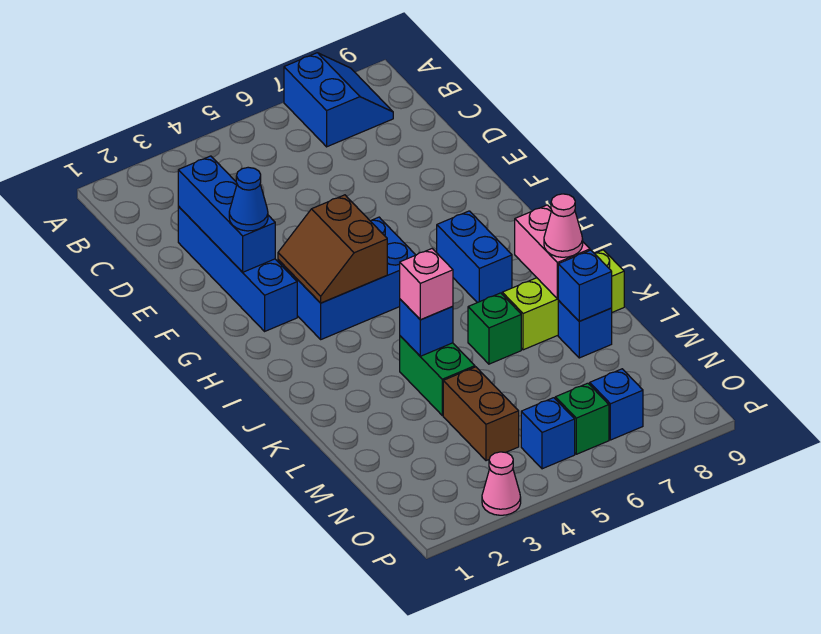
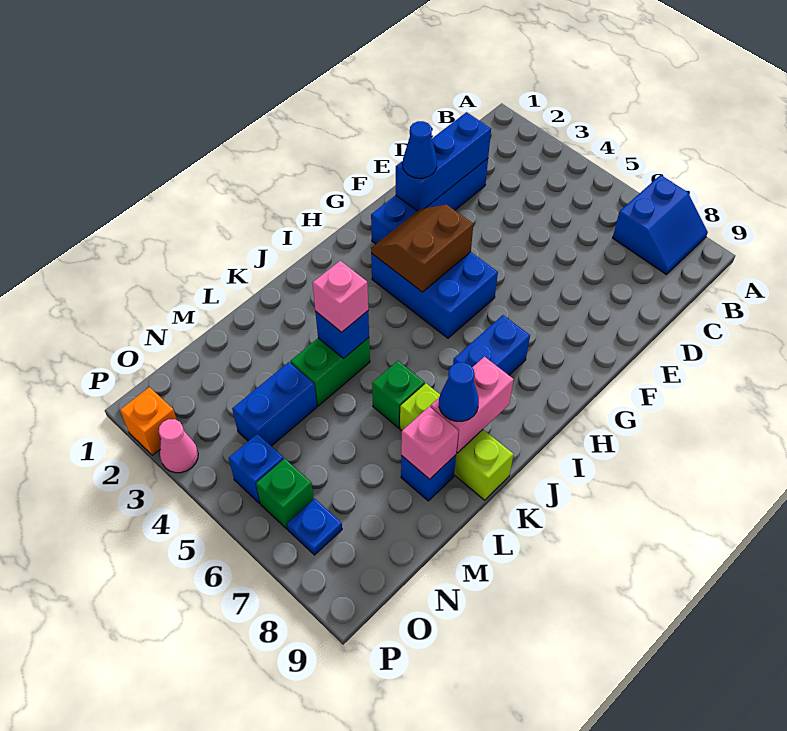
pink cone K8 level 3 -> blue cone K8 level 3
blue brick L8 level 2 -> pink brick L8 level 2
brown brick M4:N4 level 1 -> blue brick M4:N4 level 1
blue brick O7 level 1 -> blue plate O7 level 1
none -> orange brick P2 level 1

